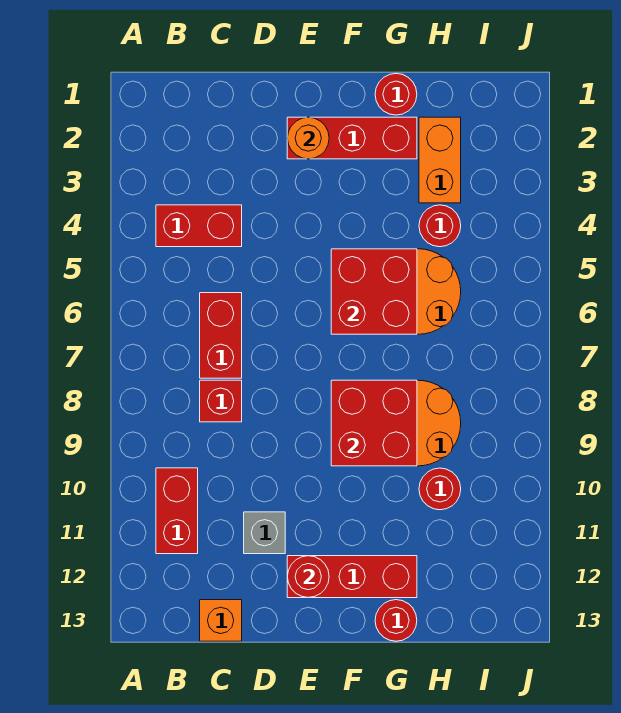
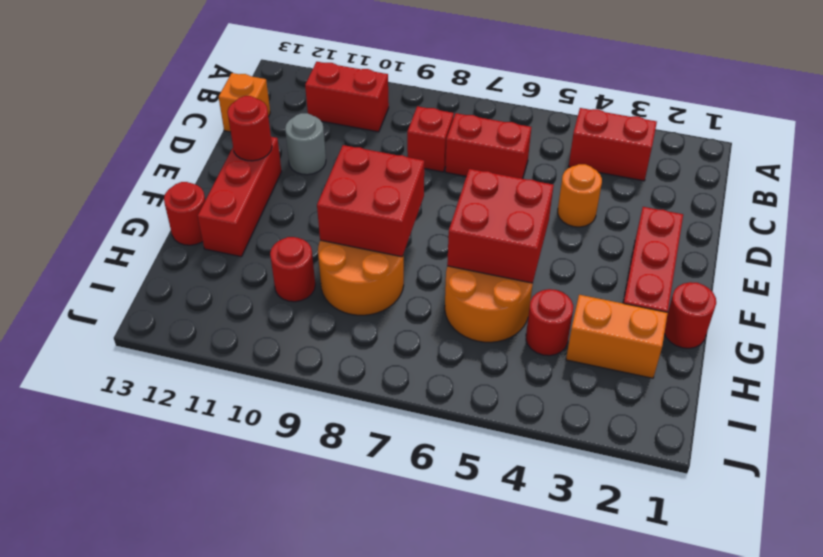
red brick B4:C4 level 1 -> red brick B3:B4 level 1
grey brick D11 level 1 -> grey round brick D11 level 1
orange round brick E2 level 2 -> orange round brick D4 level 1

